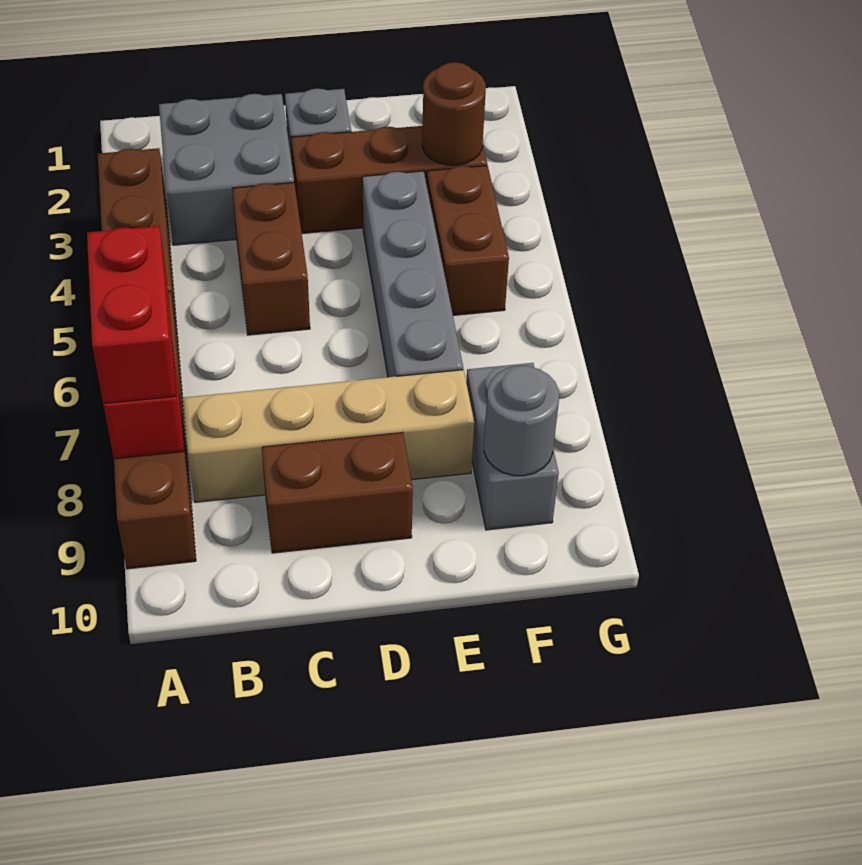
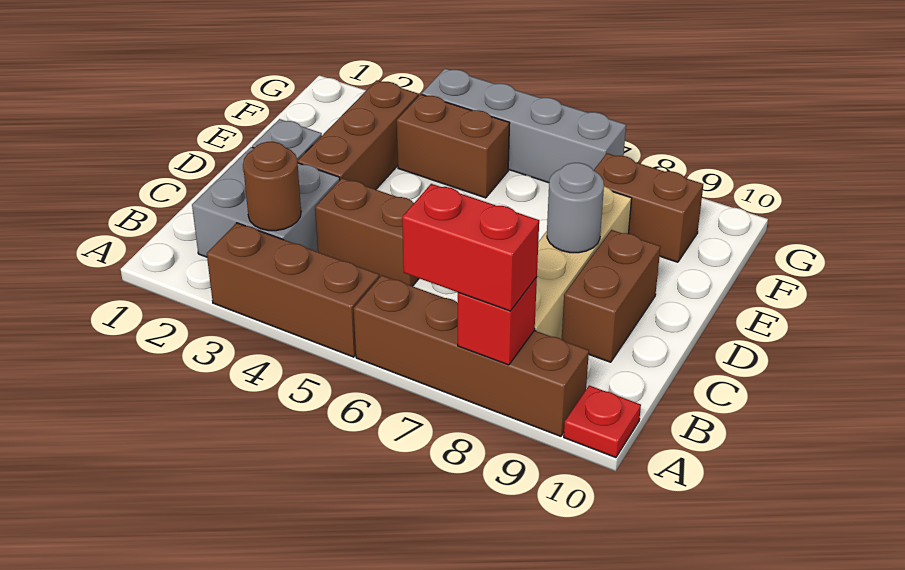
none -> red plate A10 level 1
grey brick E4:E7 level 1 -> grey brick G4:G7 level 1
brown round brick F3 level 2 -> brown round brick B3 level 2
grey brick F8:F9 level 1 -> brown brick F8:F9 level 1
grey round brick F9 level 2 -> grey round brick D8 level 2

